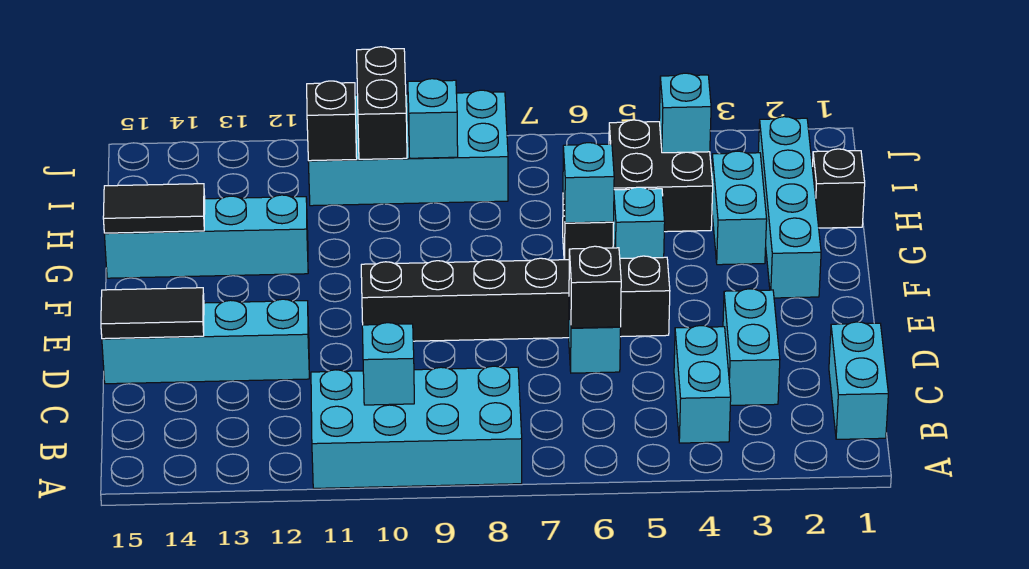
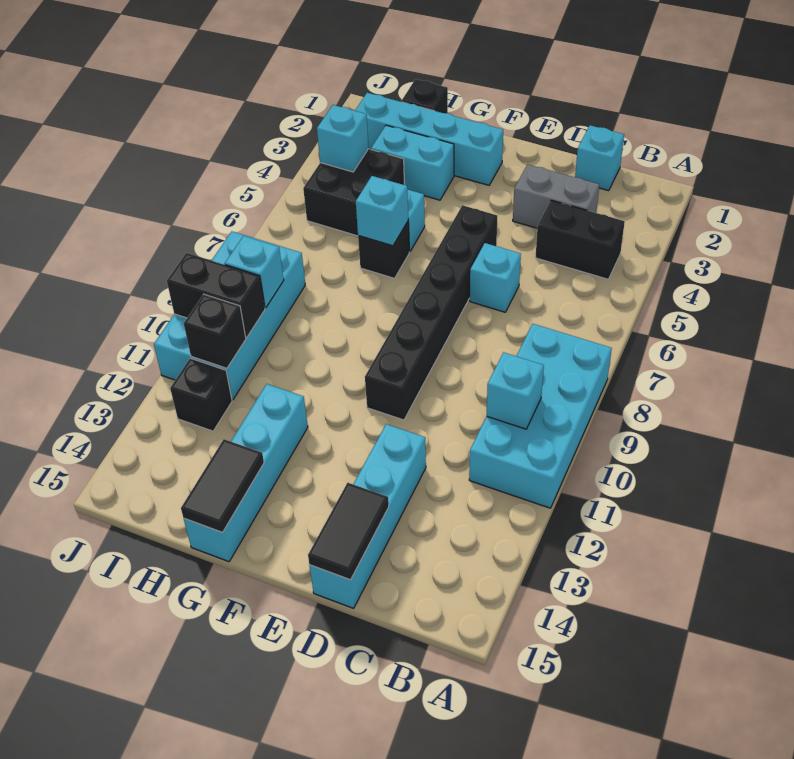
cyan brick B1:C1 level 1 -> cyan brick C1 level 1
cyan brick B4:C4 level 1 -> black brick B4:C4 level 1
cyan brick C3:D3 level 1 -> grey brick C3:D3 level 1
black brick D6 level 2 -> black brick I12 level 1

